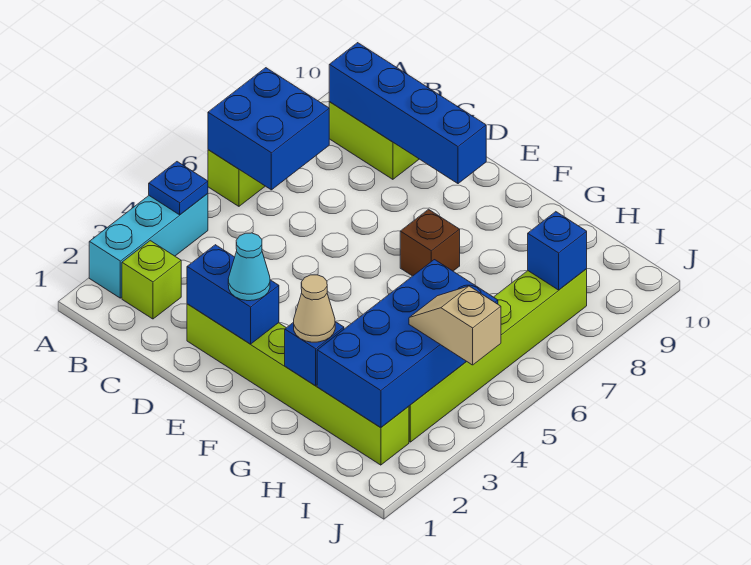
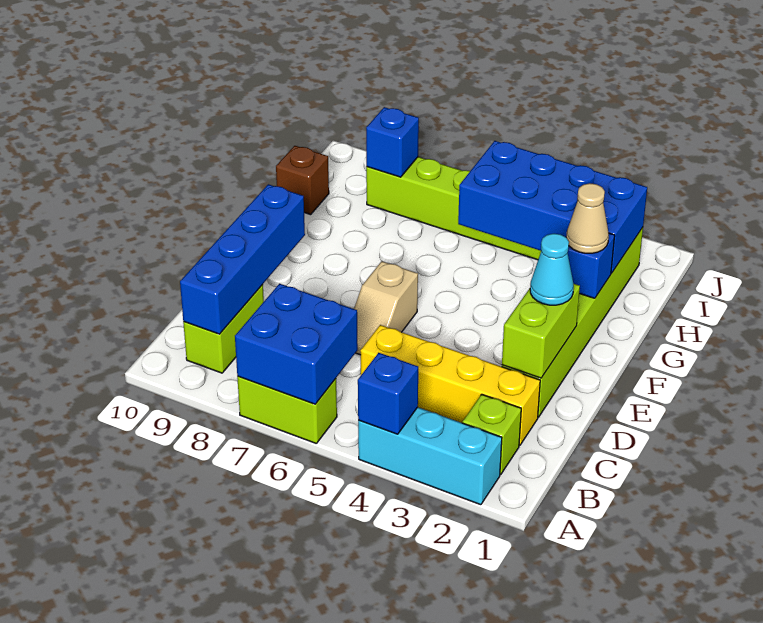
blue plate A4 level 2 -> blue brick A4 level 2
none -> yellow brick C2:C5 level 1
blue brick D2:E2 level 2 -> lime brick D2:E2 level 2
brown brick F7 level 1 -> brown brick H10 level 1
tan slope I4:J4 level 3 top J -> tan slope D6:E6 level 1 top E

